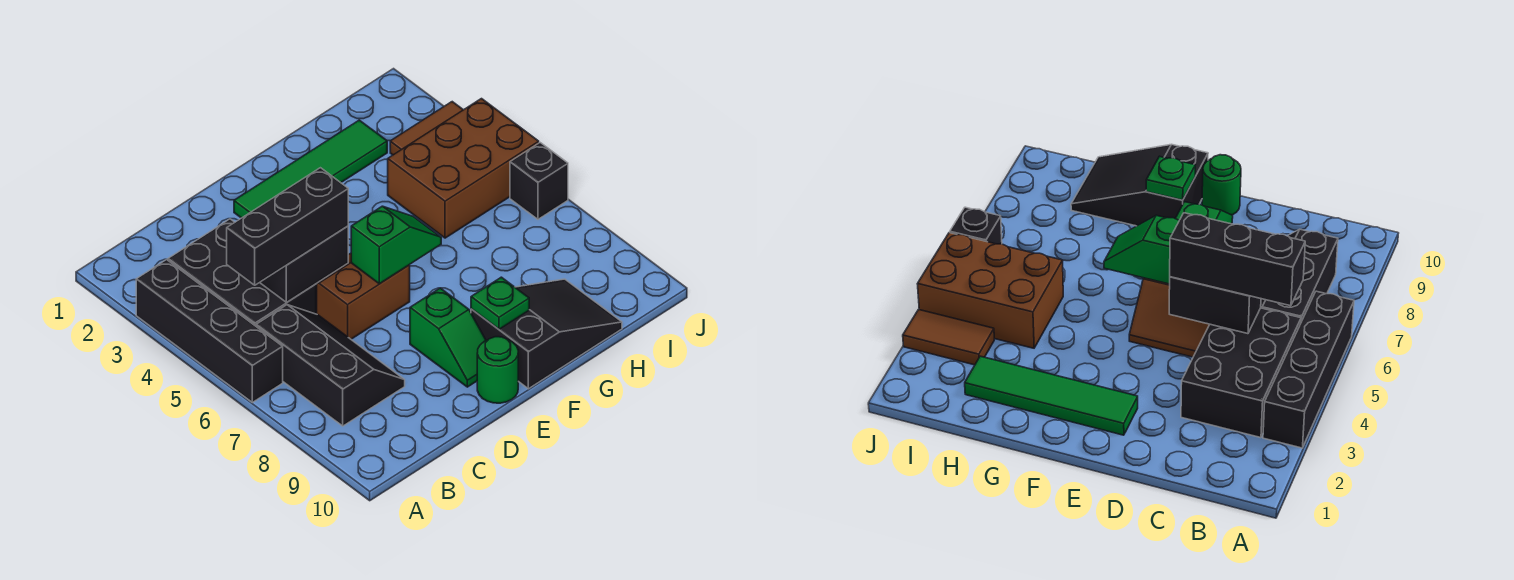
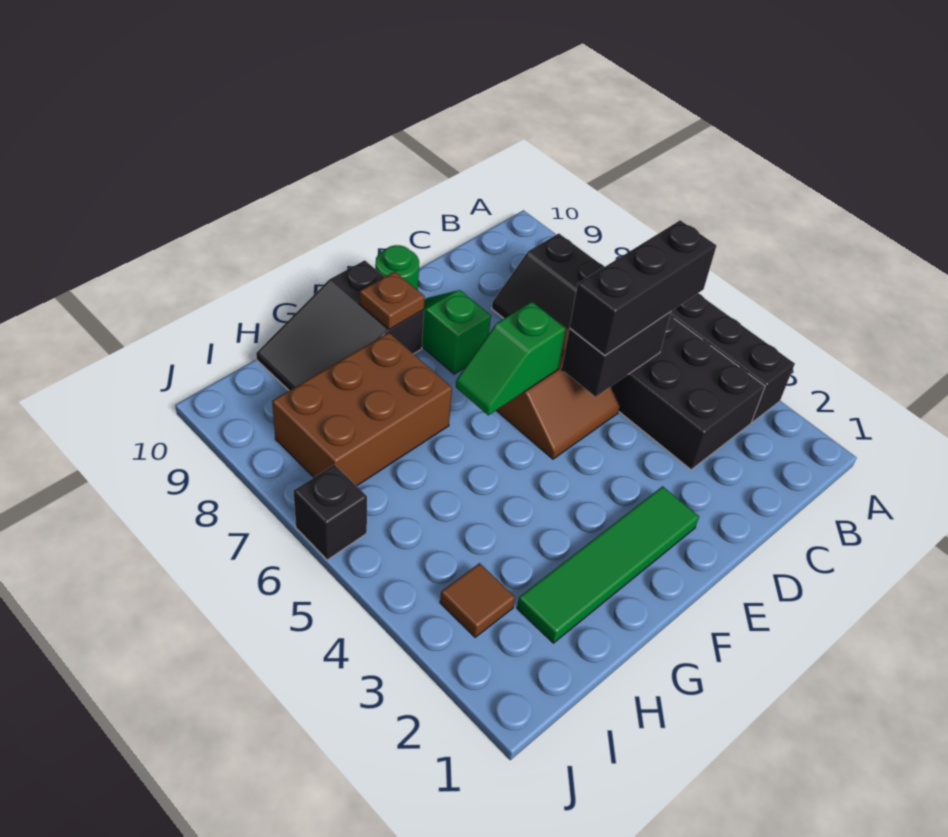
green plate F9 level 2 -> brown plate F9 level 2
brown brick H4:J5 level 1 -> brown brick G7:I8 level 1
brown tile I3:J3 level 1 -> brown tile I3 level 1

